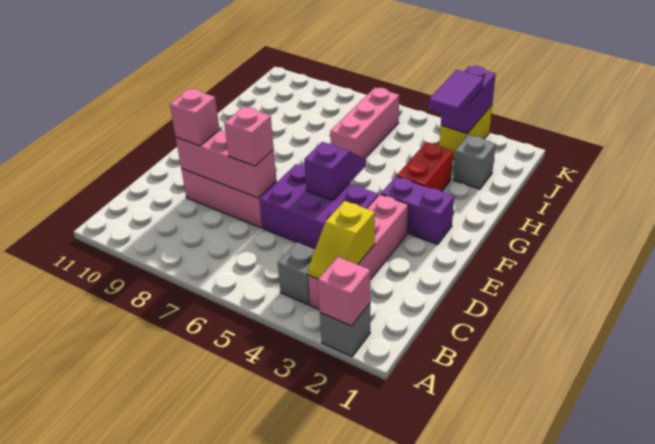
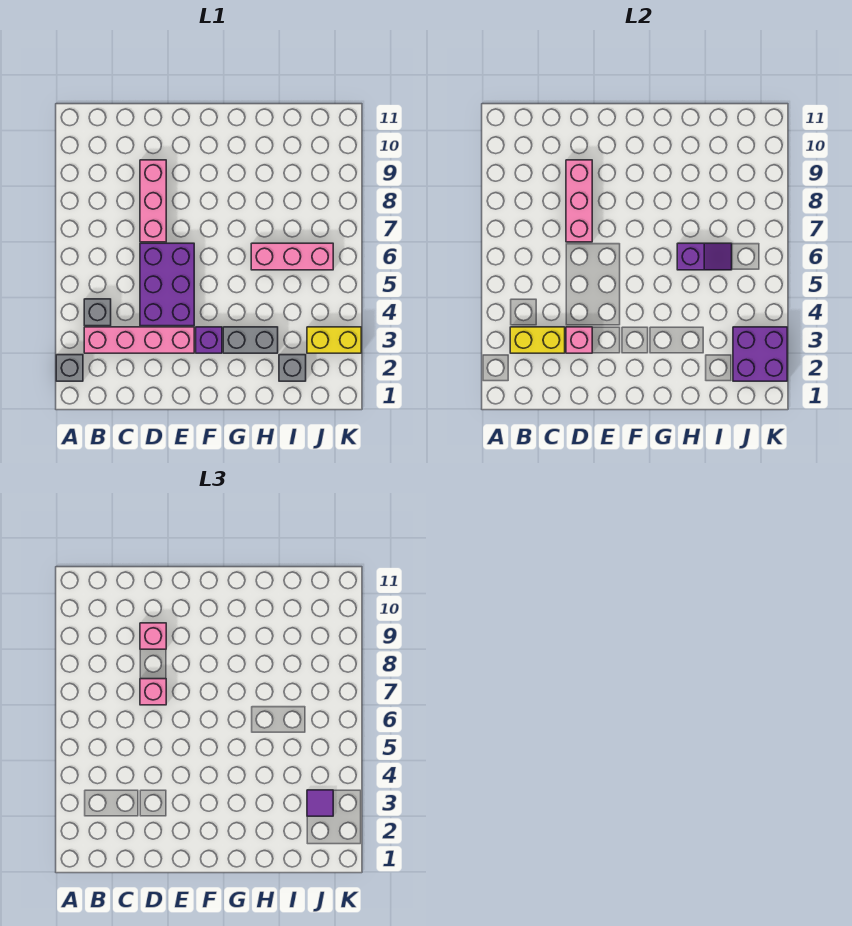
pink brick A2 level 2 -> pink brick D3 level 2
yellow slope B3:C3 level 2 top C -> yellow brick B3:C3 level 2
purple slope E5:F5 level 2 top E -> purple slope H6:I6 level 2 top H
purple brick F2:F3 level 1 -> purple brick F3 level 1
red brick G3:H3 level 1 -> grey brick G3:H3 level 1
purple tile I3:J3 level 3 -> purple tile J3 level 3
purple brick J3:K3 level 2 -> purple brick J2:K3 level 2

